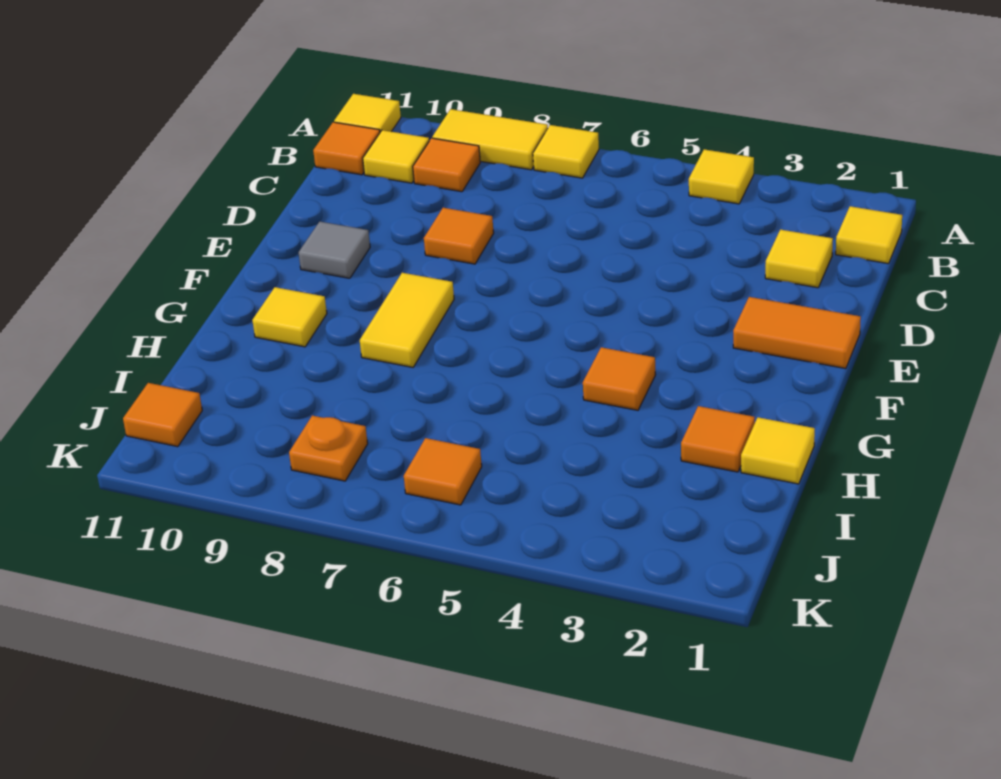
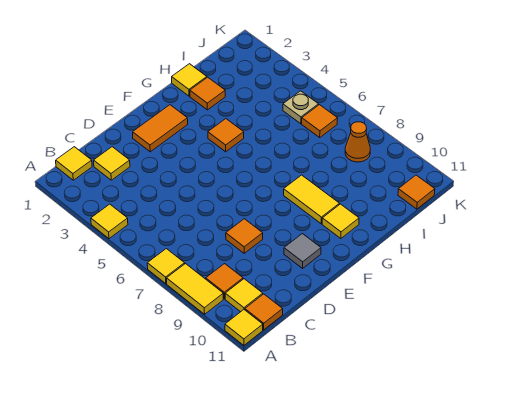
orange tile E1:E2 level 1 -> orange tile E2:F2 level 1
yellow tile F8:G8 level 1 -> yellow tile G8:G9 level 1
none -> tan plate J5 level 1
orange plate J8 level 1 -> orange cone J8 level 1

